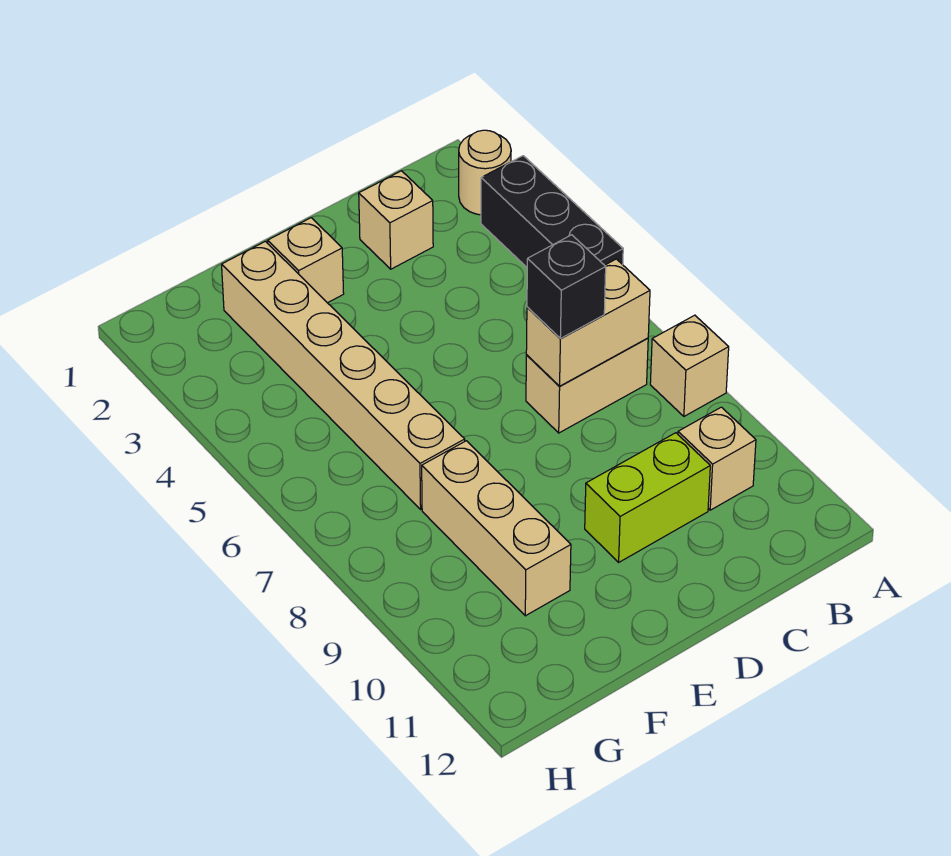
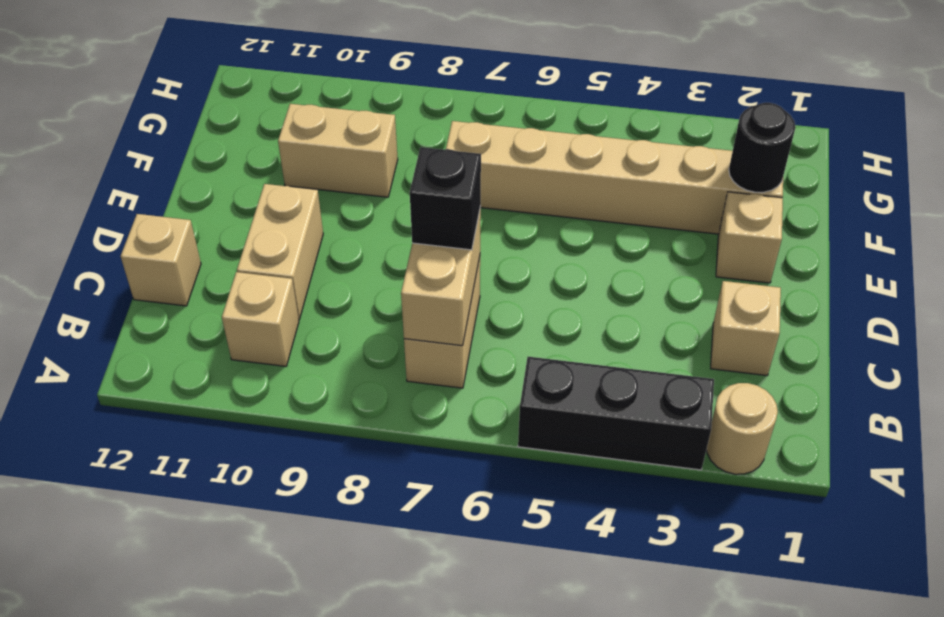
tan brick A8 level 1 -> tan brick C12 level 1
lime brick C10:D10 level 1 -> tan brick C10:D10 level 1
none -> black round brick F2 level 2
tan brick F8:F10 level 1 -> tan brick F9:F10 level 1

